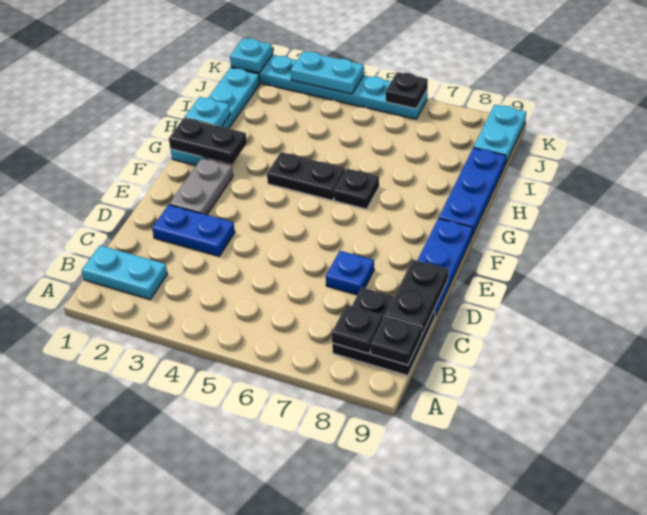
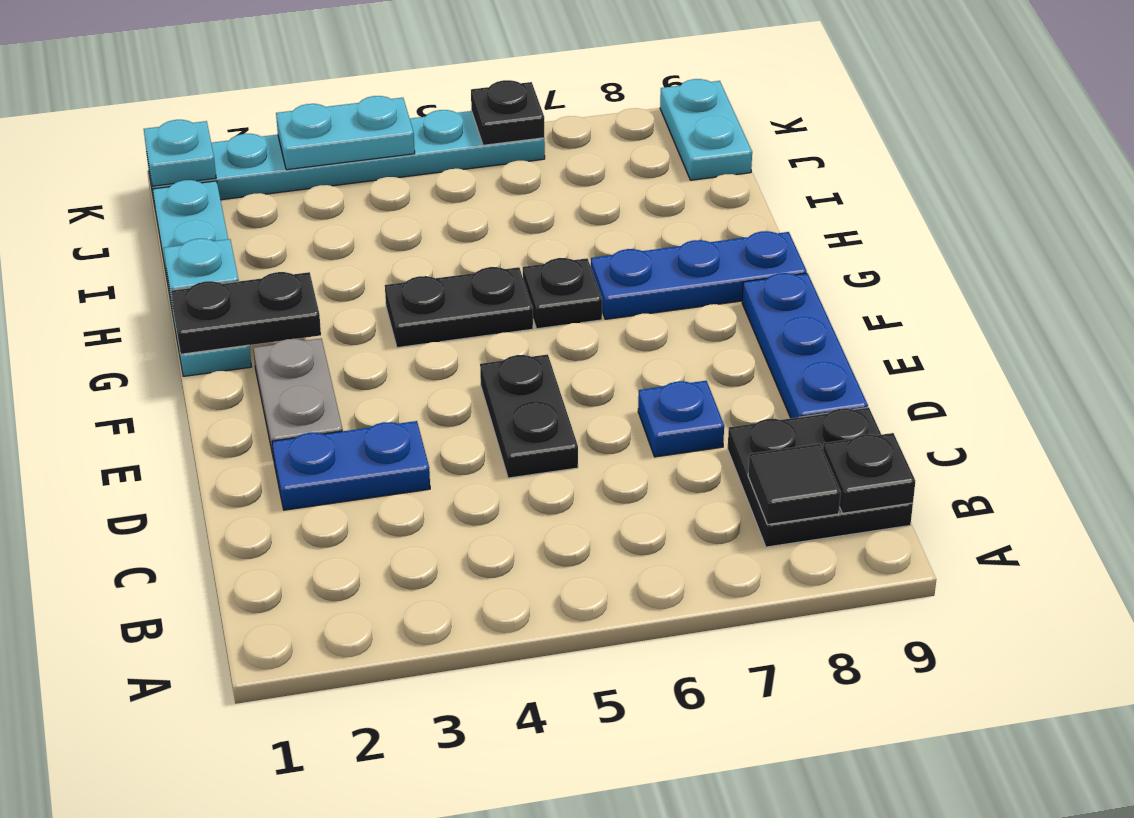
cyan plate B1:B2 level 1 -> none
black plate B8 level 2 -> black tile B8 level 2
black plate C9:D9 level 2 -> black plate D5:E5 level 1
blue plate G9:I9 level 1 -> blue plate G7:G9 level 1

